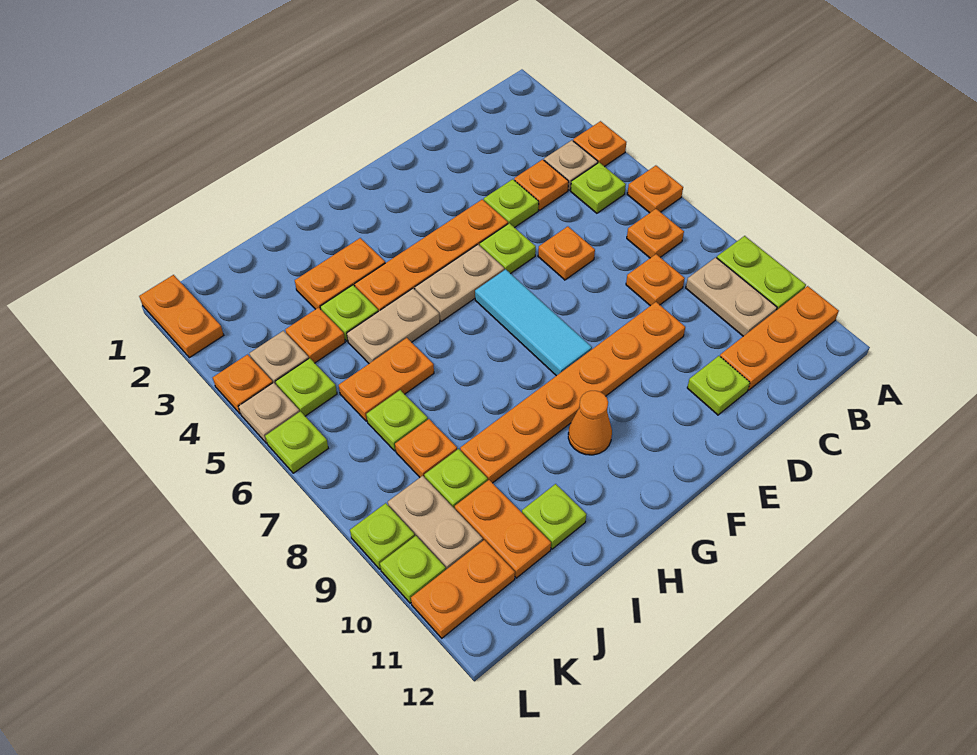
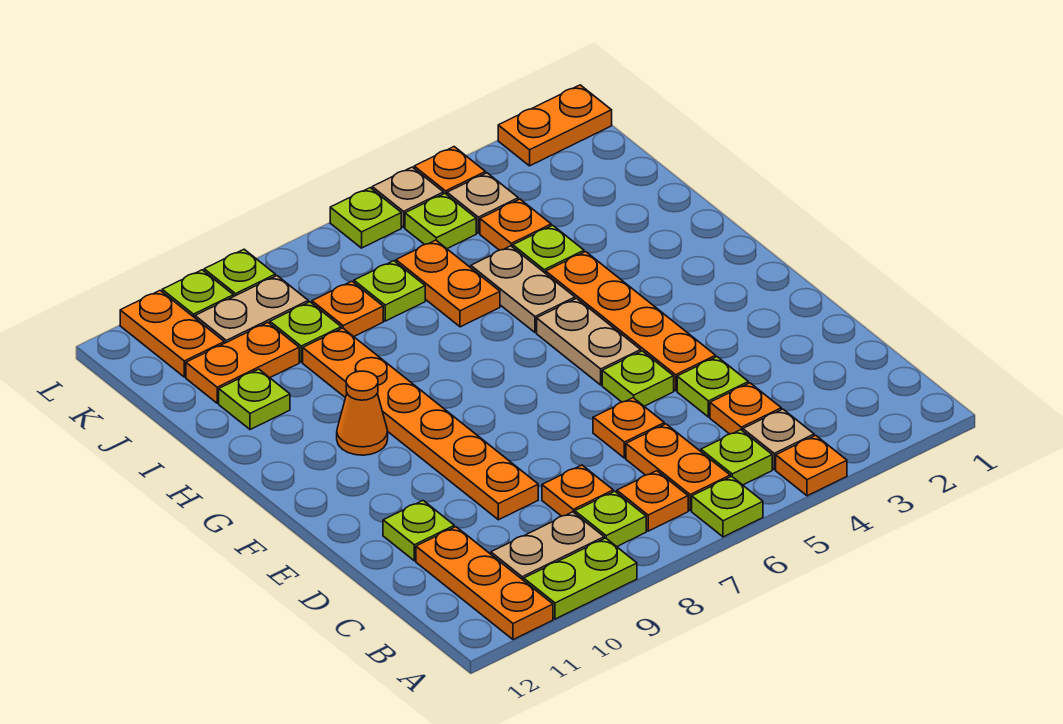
orange plate A6 level 1 -> lime plate A6 level 1
none -> lime plate B8 level 1
cyan tile F6:F8 level 1 -> none
orange plate H3:I3 level 1 -> orange plate B6:C6 level 1

